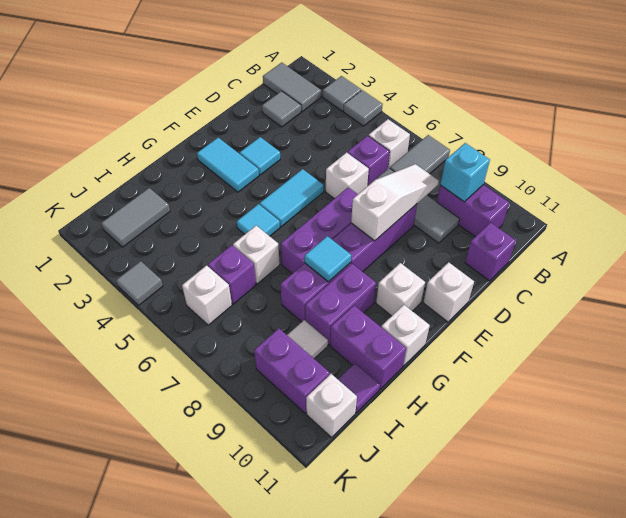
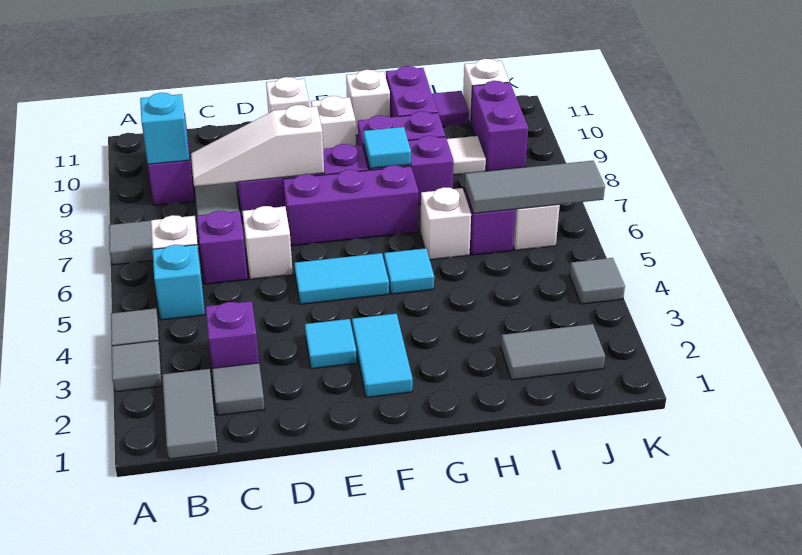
none -> cyan brick B5 level 1
purple brick C11 level 1 -> purple brick C3 level 1
none -> grey tile I6:K6 level 2

